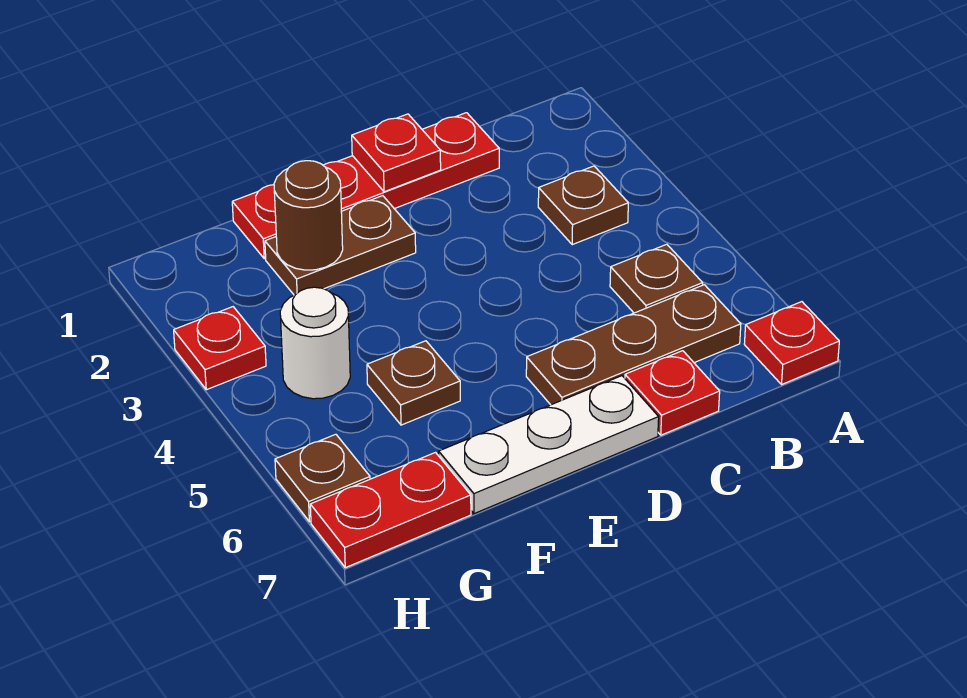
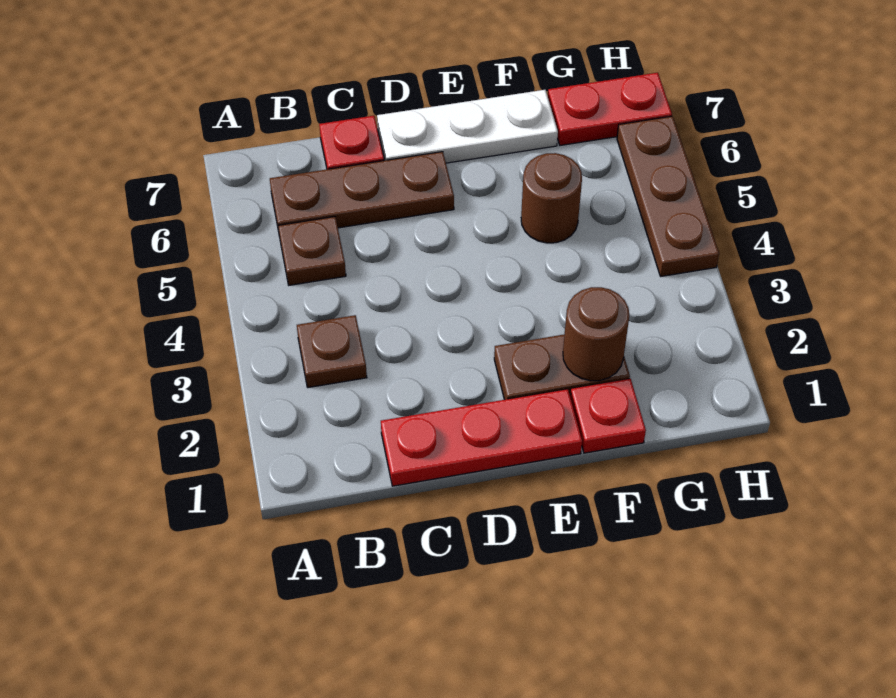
red plate A7 level 1 -> none
red plate D1 level 2 -> none
brown plate F5 level 1 -> brown round brick F5 level 1
white round brick G4 level 1 -> none
red plate H3 level 1 -> none
brown plate H6 level 1 -> brown plate H4:H6 level 1

